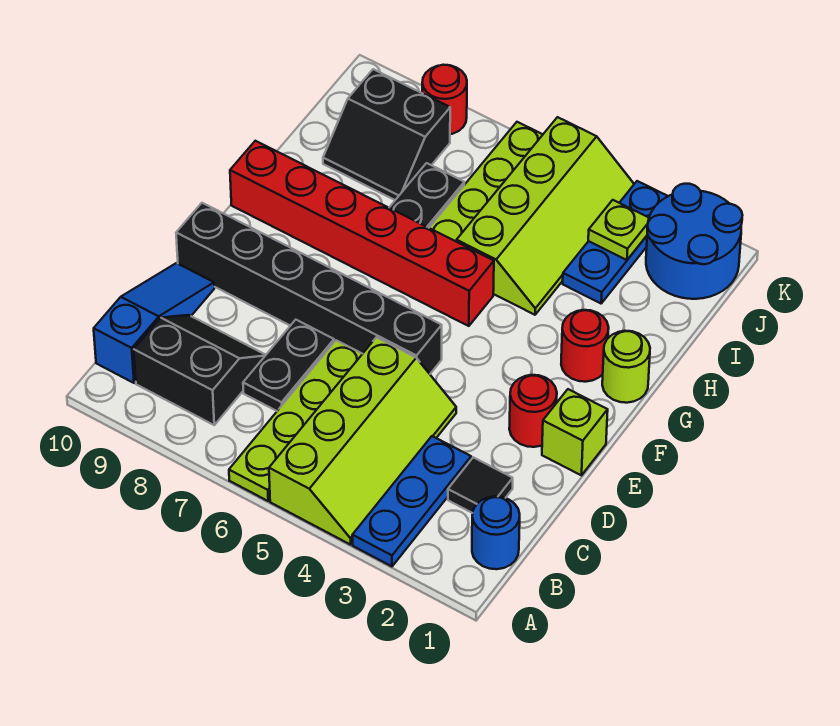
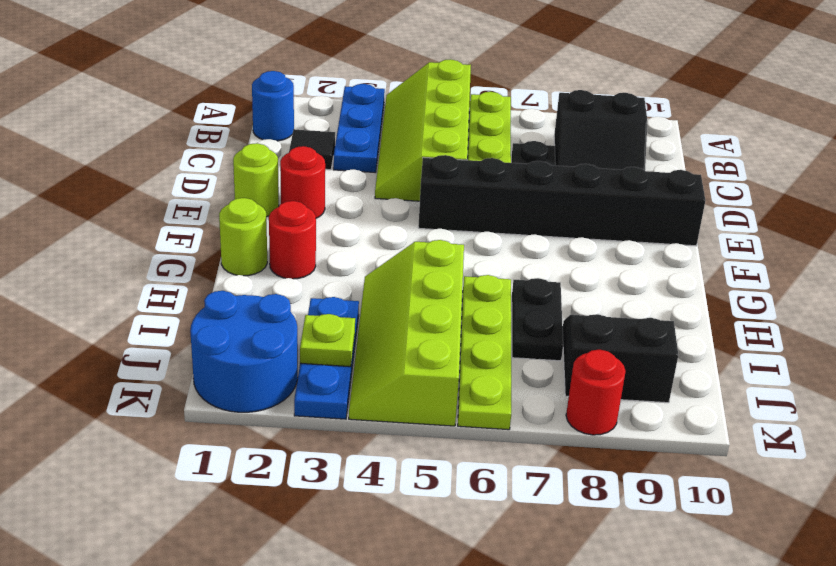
blue slope B10:D10 level 1 top B -> none
lime brick E1 level 1 -> lime round brick E1 level 1
red brick G5:G10 level 1 -> none

